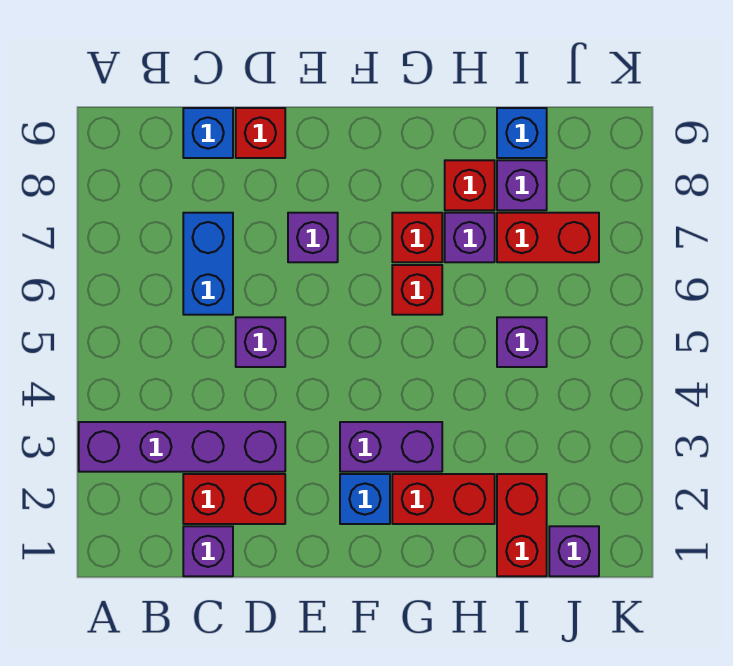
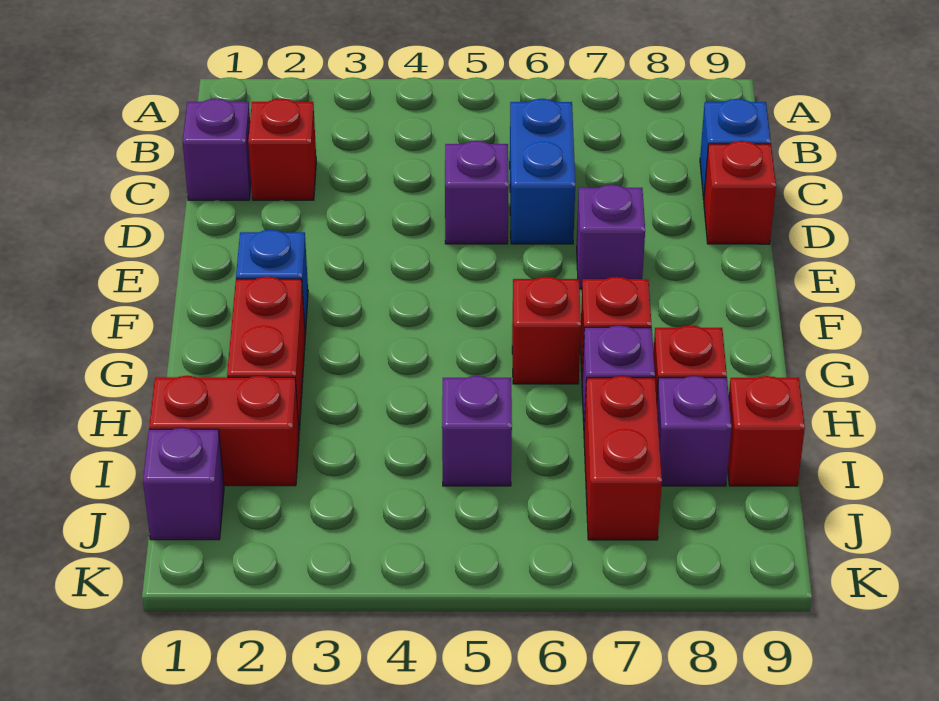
purple brick A3:D3 level 1 -> none
red brick C2:D2 level 1 -> red brick C2 level 1
blue brick C6:C7 level 1 -> blue brick C6:D6 level 1
purple brick F3:G3 level 1 -> none
blue brick I9 level 1 -> red brick I9 level 1

